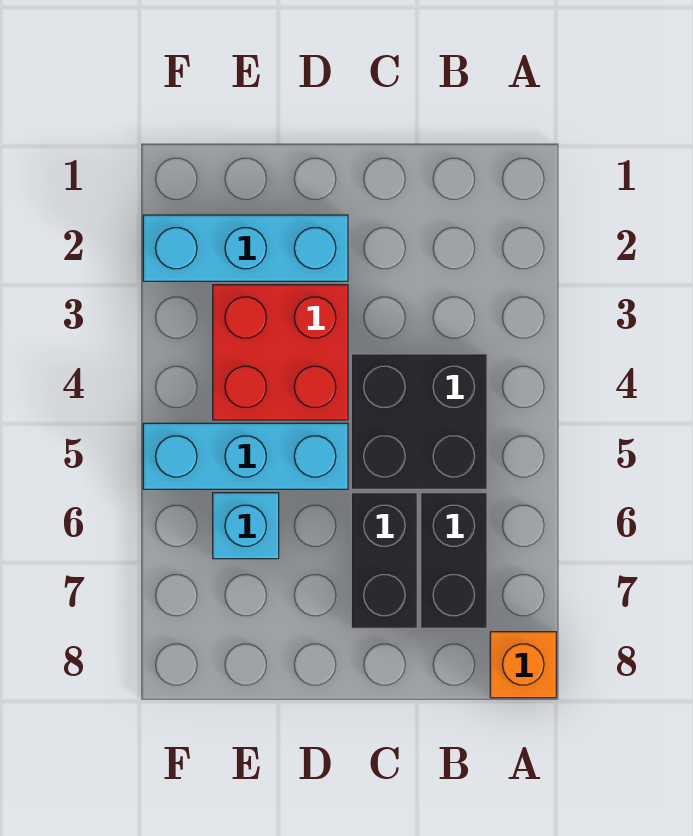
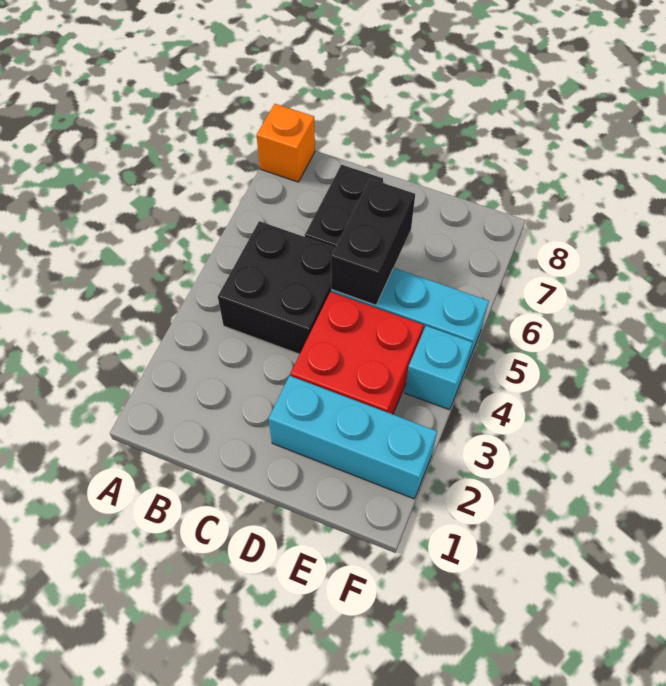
black brick B6:B7 level 1 -> black brick D5:D6 level 2
cyan brick E6 level 1 -> cyan brick F4 level 1

